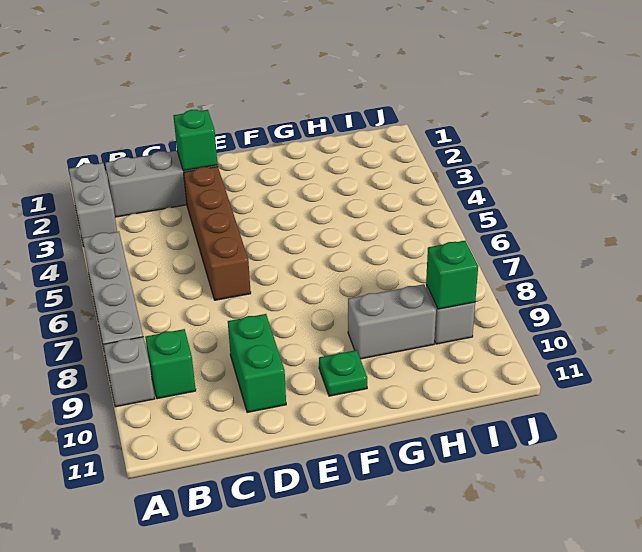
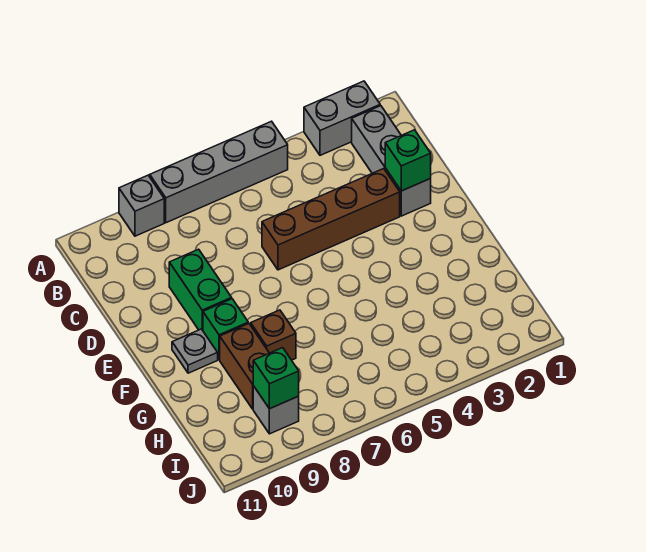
green brick B9 level 1 -> green brick F9 level 1
green brick D9:D10 level 1 -> green brick D9:E9 level 1
green plate F10 level 1 -> grey plate F10 level 1
none -> brown brick G8 level 1
grey brick G9:H9 level 1 -> brown brick G9:H9 level 1

